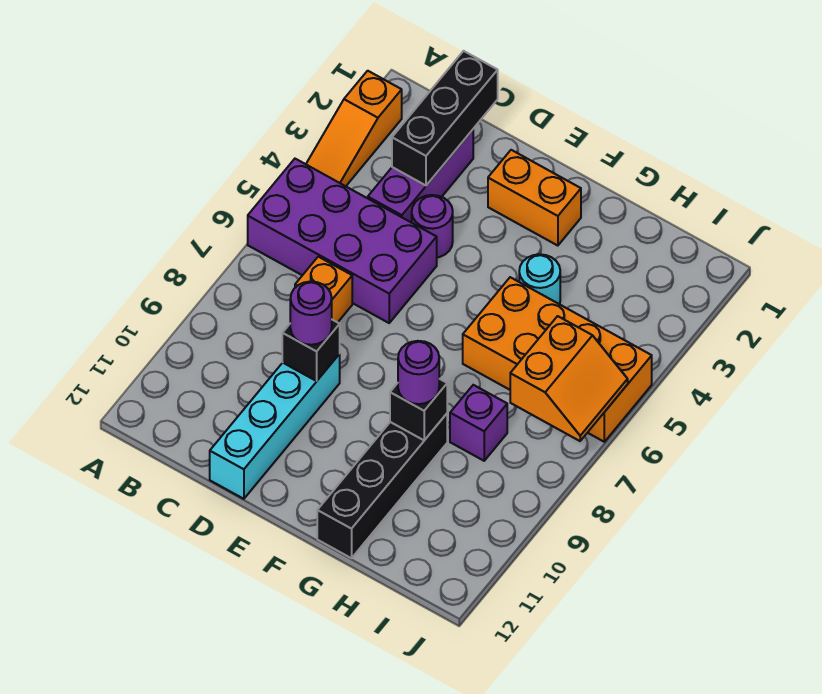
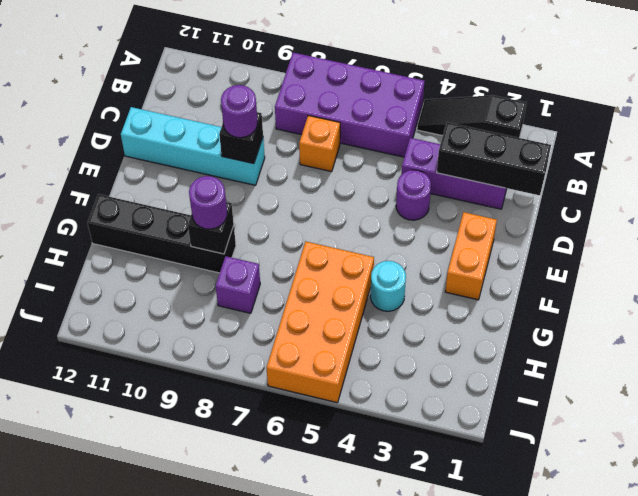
orange slope A2:A4 level 1 top 2 -> black slope A2:A4 level 1 top 2
purple brick A5:D6 level 1 -> purple brick A5:B8 level 1
orange slope I6:J7 level 2 top I -> none

